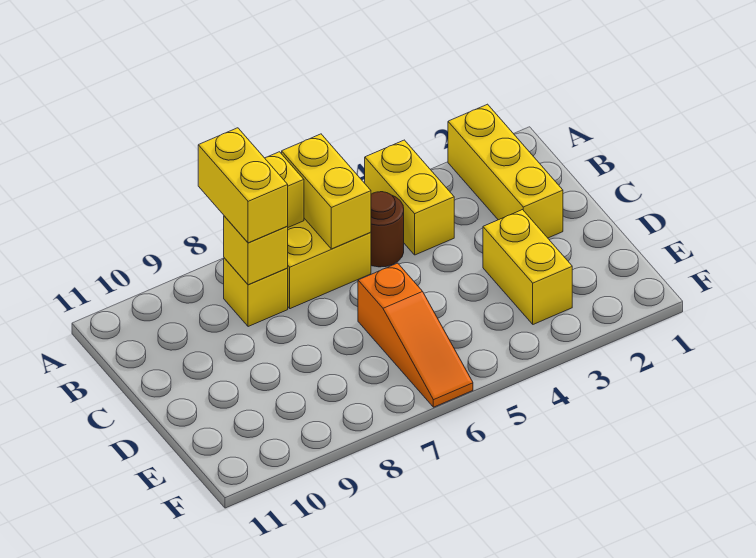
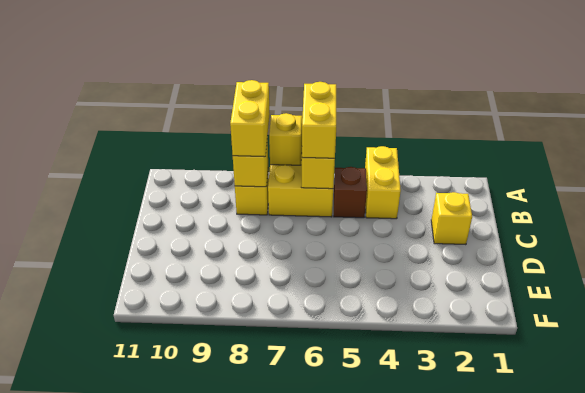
yellow brick A2:C2 level 1 -> yellow brick C2 level 1
brown round brick B5 level 1 -> brown brick B5 level 1
yellow brick D3:E3 level 1 -> yellow brick A6:B6 level 3
orange slope D6:F6 level 1 top D -> none

